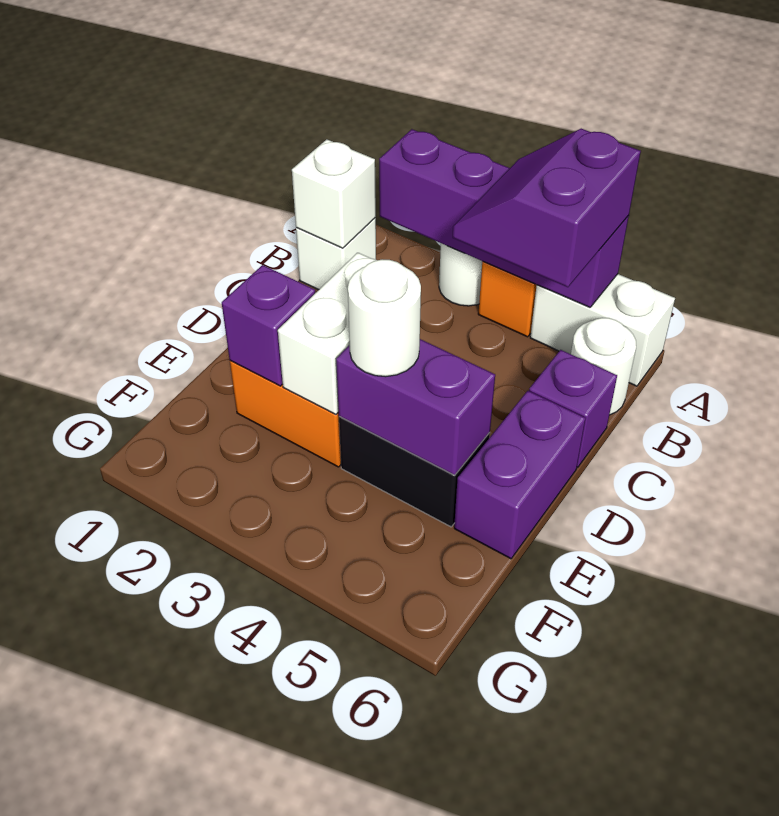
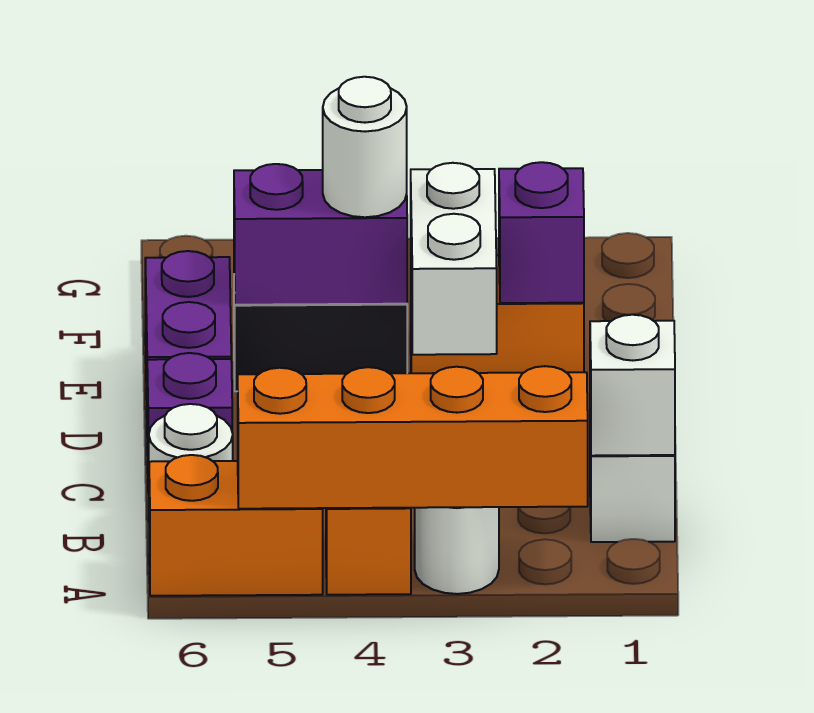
purple brick A2:A5 level 2 -> orange brick A2:A5 level 2
purple slope A4:B5 level 3 top 5 -> none
white brick A5:A6 level 1 -> orange brick A5:A6 level 1

